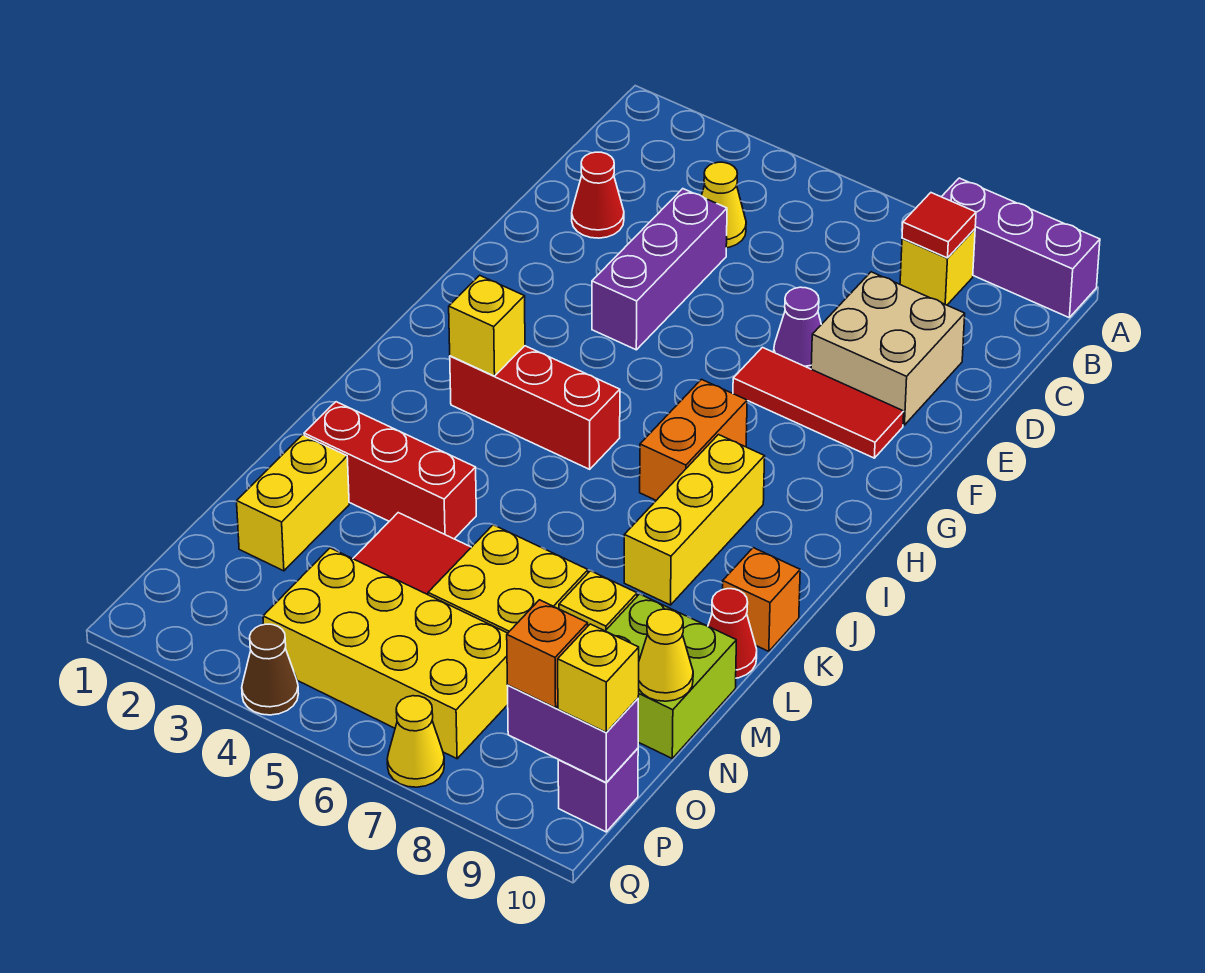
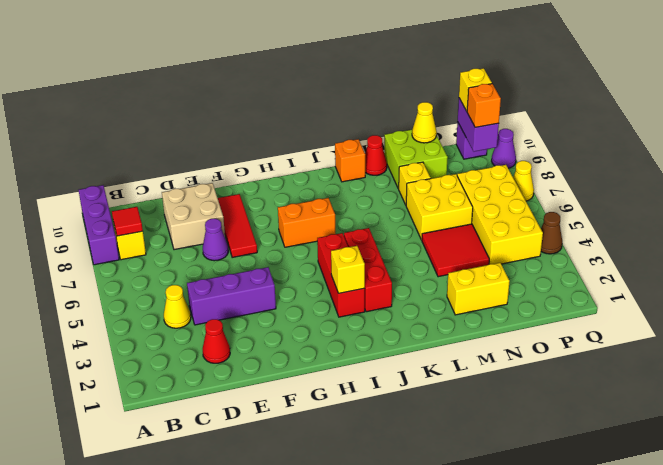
yellow brick I8:K8 level 1 -> none
red brick L2:L4 level 1 -> red brick J3:J5 level 1
none -> purple cone Q9 level 1

